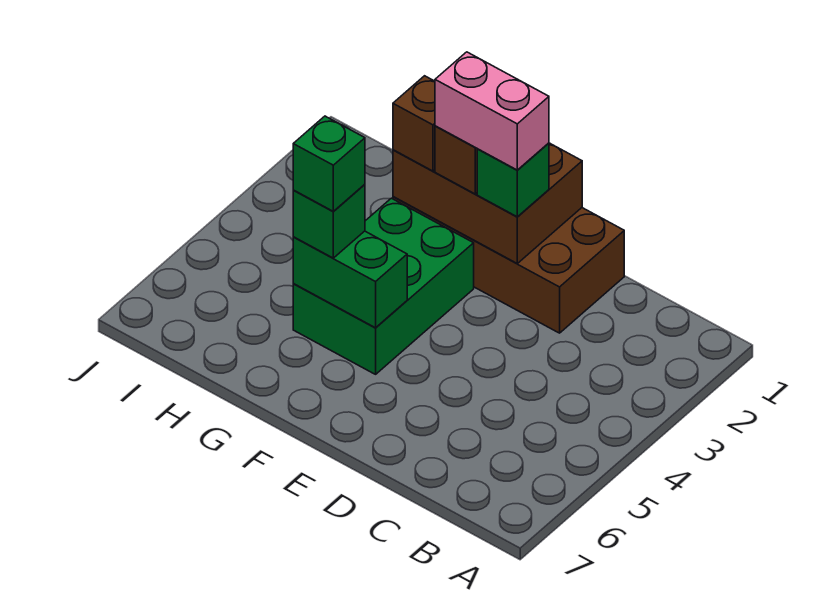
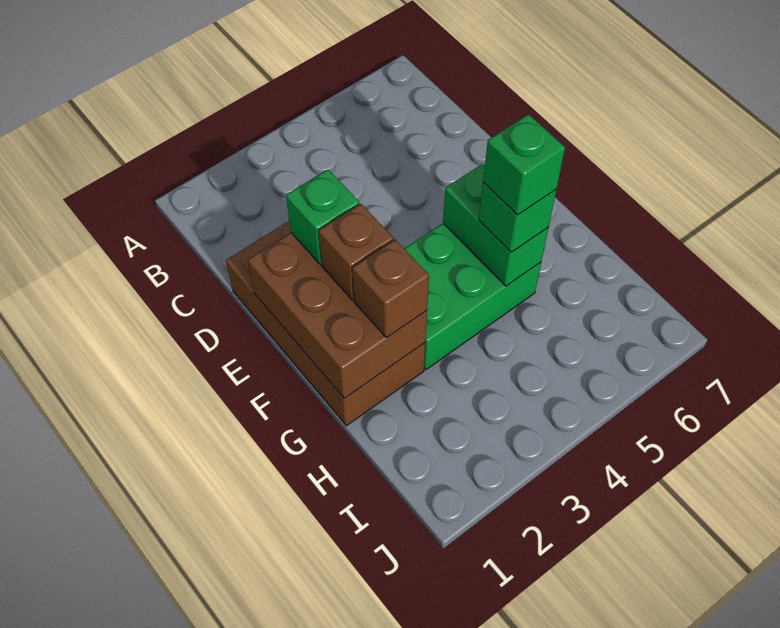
pink brick E2:F2 level 4 -> none

